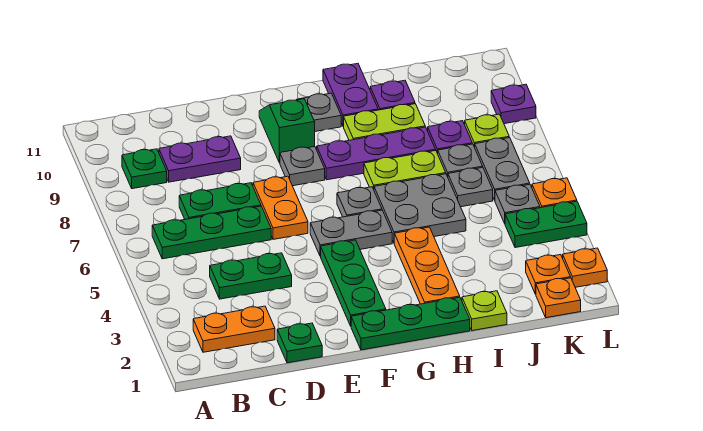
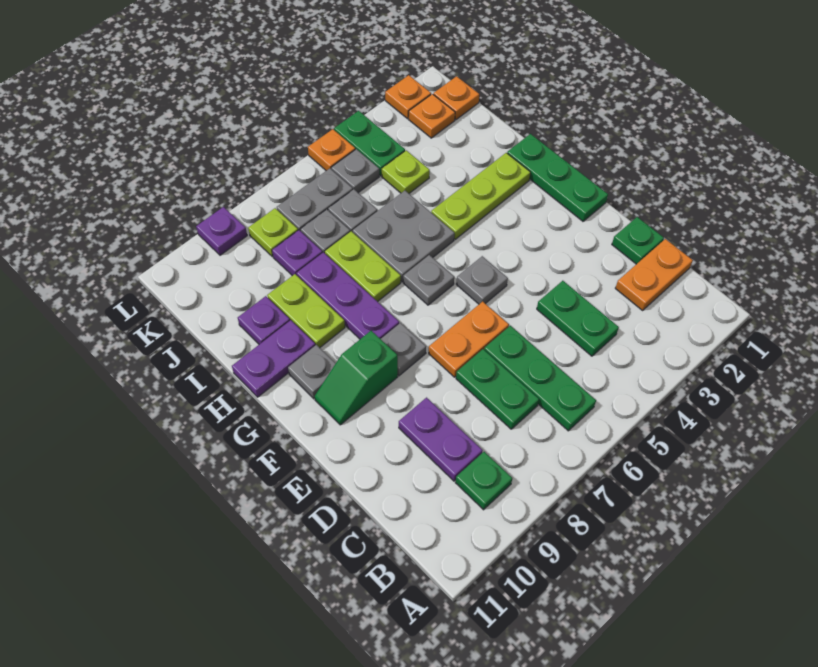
orange plate B2:C2 level 1 -> orange plate C1:C2 level 1
green plate F2:F4 level 1 -> none
grey plate F5:G5 level 1 -> grey plate F5 level 1
orange plate H2:H4 level 1 -> lime plate H2:H4 level 1
lime plate I1 level 1 -> lime plate J4 level 1

